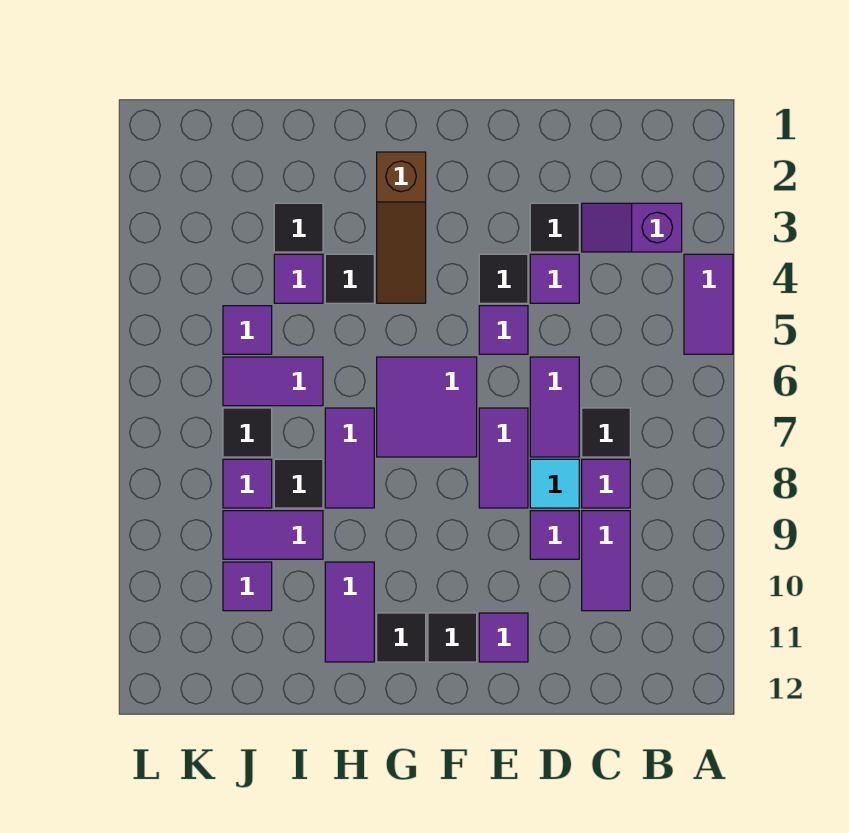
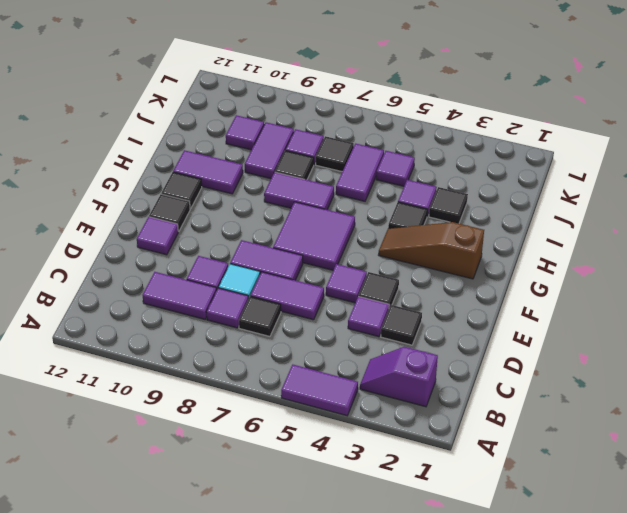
purple slope B3:C3 level 1 top B -> purple slope B2:B3 level 1 top 2

